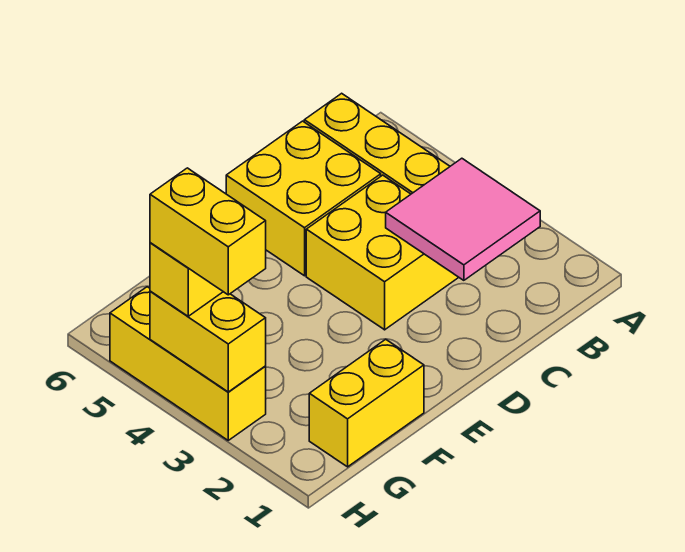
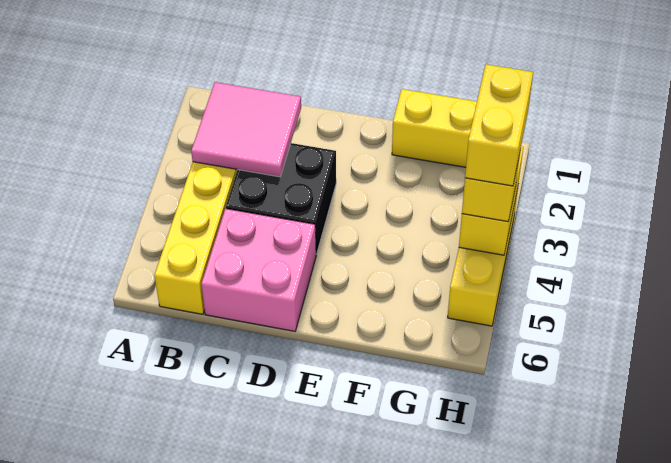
yellow brick C3:D4 level 1 -> black brick C3:D4 level 1
yellow brick C5:D6 level 1 -> pink brick C5:D6 level 1

